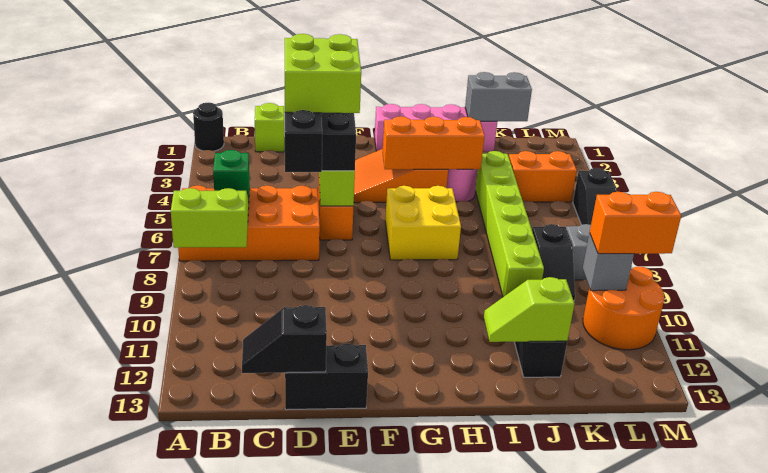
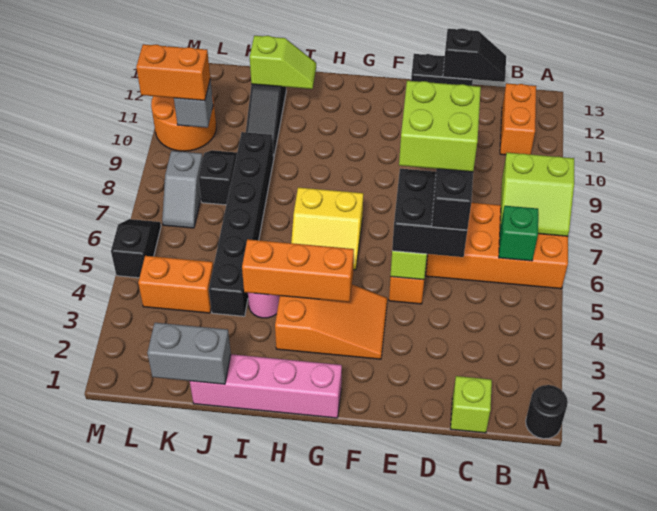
none -> orange brick B11:B12 level 1
yellow brick G6:H7 level 1 -> yellow slope G6:H7 level 1 top 7
lime brick J4:J9 level 1 -> black brick J4:J9 level 1

